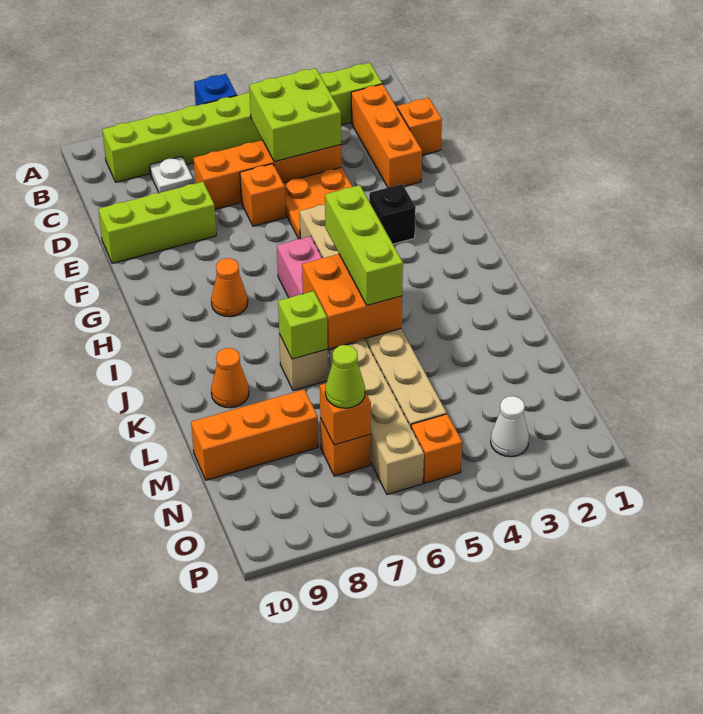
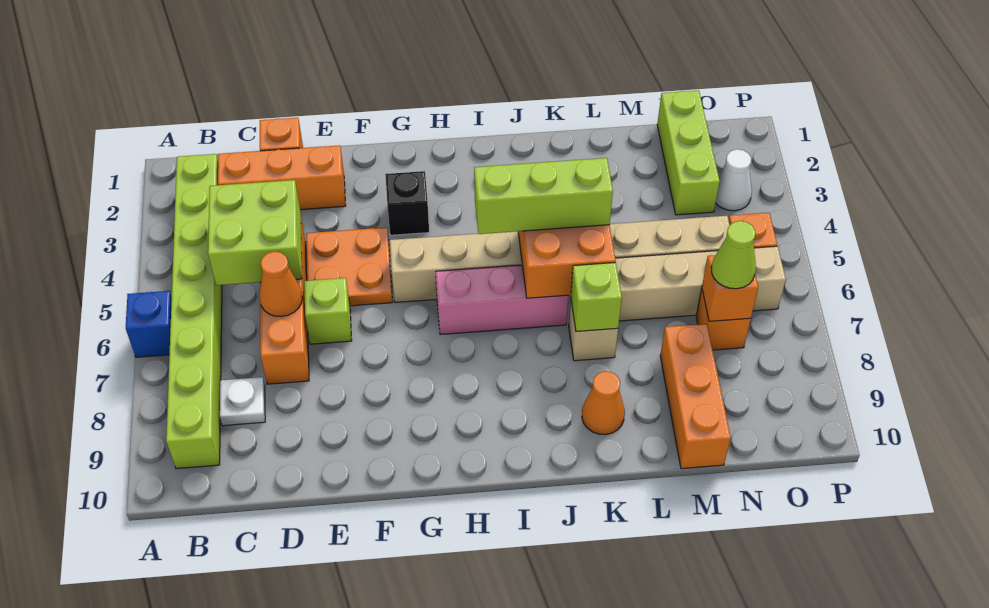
orange brick E6 level 1 -> lime brick E6 level 1
lime brick E8:E10 level 1 -> lime brick N1:N3 level 1
orange cone H8 level 1 -> orange cone D6 level 2

